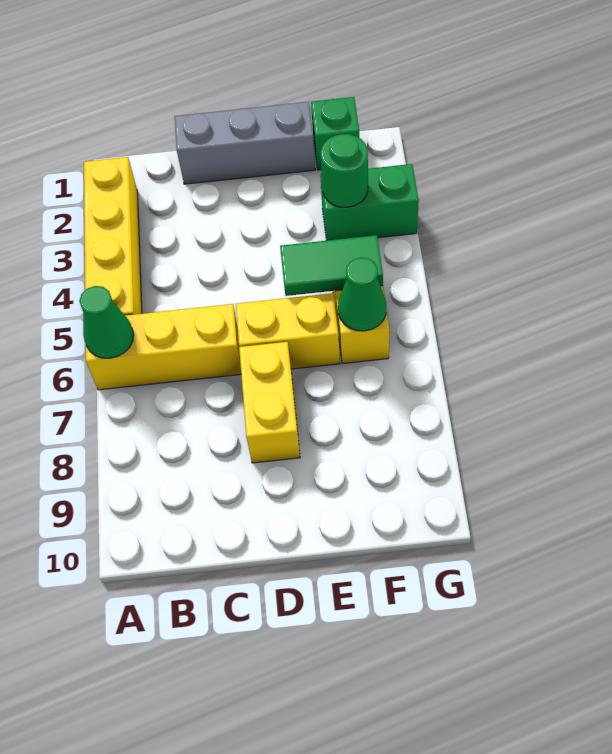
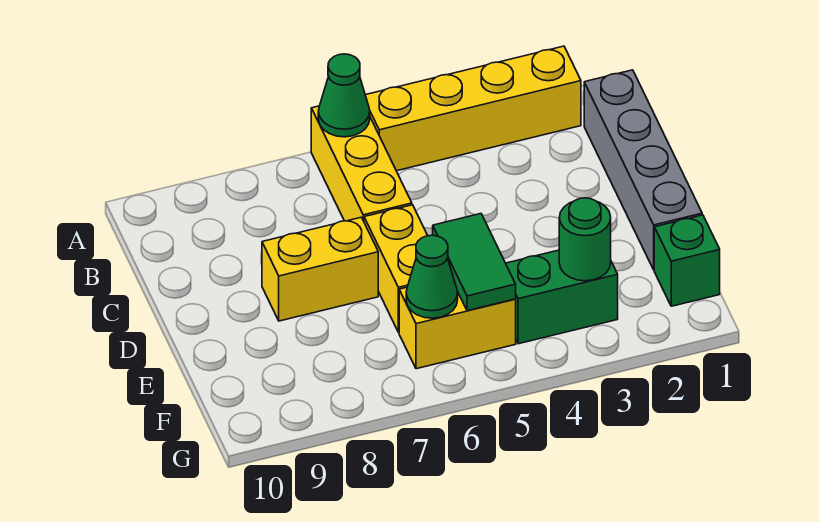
grey brick C1:E1 level 1 -> grey brick B1:E1 level 1
green brick F3:G3 level 1 -> green brick F3:F4 level 1

